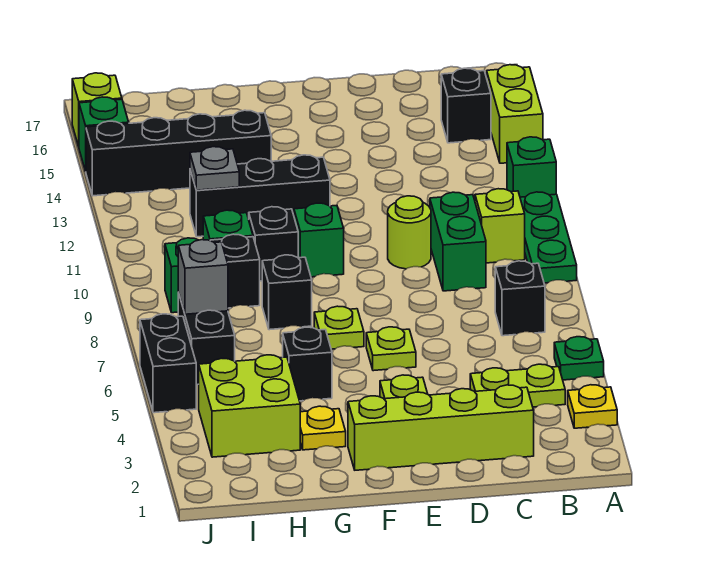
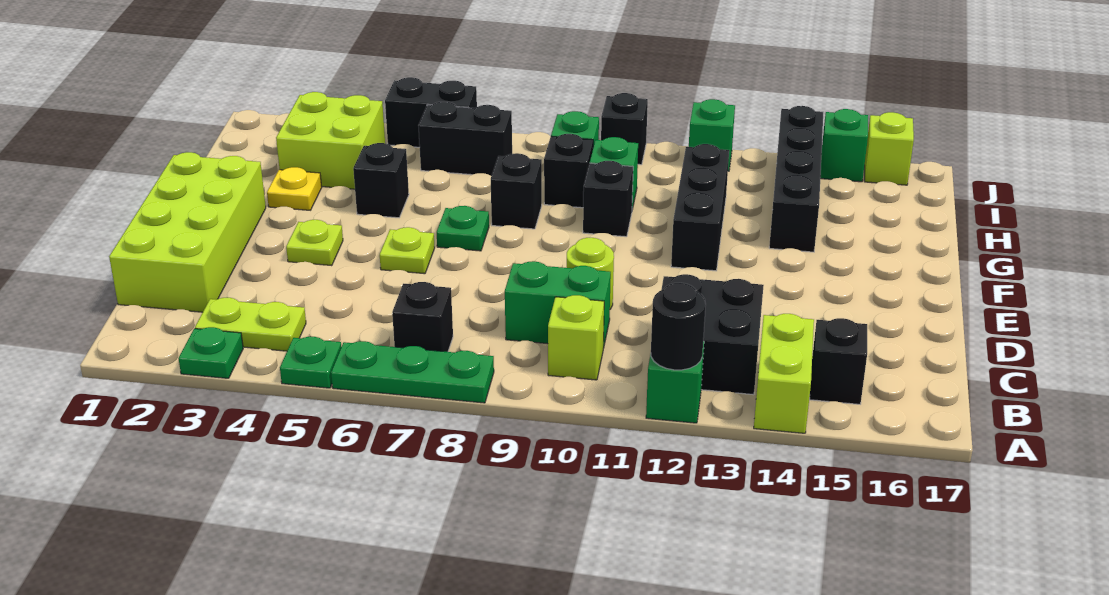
yellow plate A3 level 1 -> green plate A3 level 1
green plate A9:A11 level 1 -> green plate A6:A8 level 1
none -> black round brick A12 level 2
lime brick A14:A15 level 1 -> lime brick A14:B14 level 1
lime plate B4:C4 level 1 -> lime plate B3:B4 level 1
none -> black brick B12:C13 level 1
lime brick C2:F2 level 1 -> lime brick C1:F2 level 1
lime plate F7 level 1 -> green plate F7 level 1
green brick F10 level 1 -> green brick J12 level 1
grey plate H12 level 2 -> none
grey brick I7 level 2 -> none
none -> black brick J10 level 1

